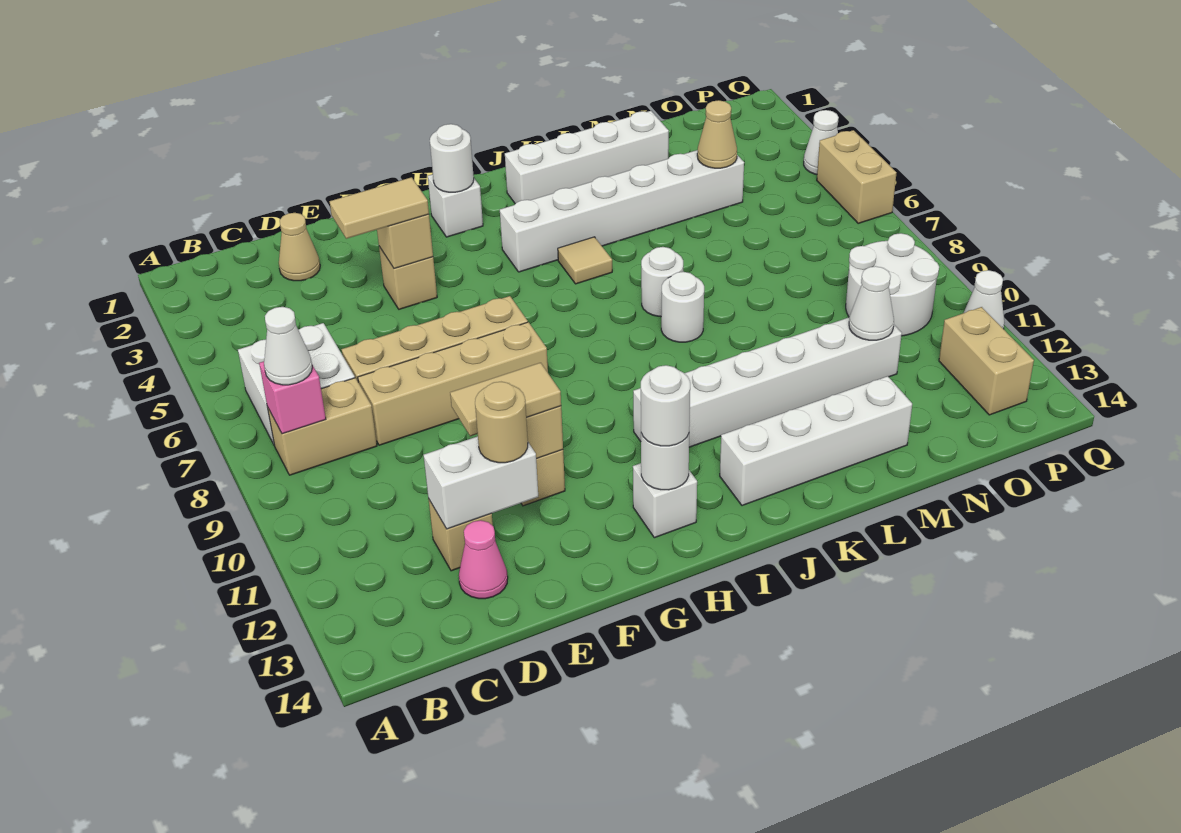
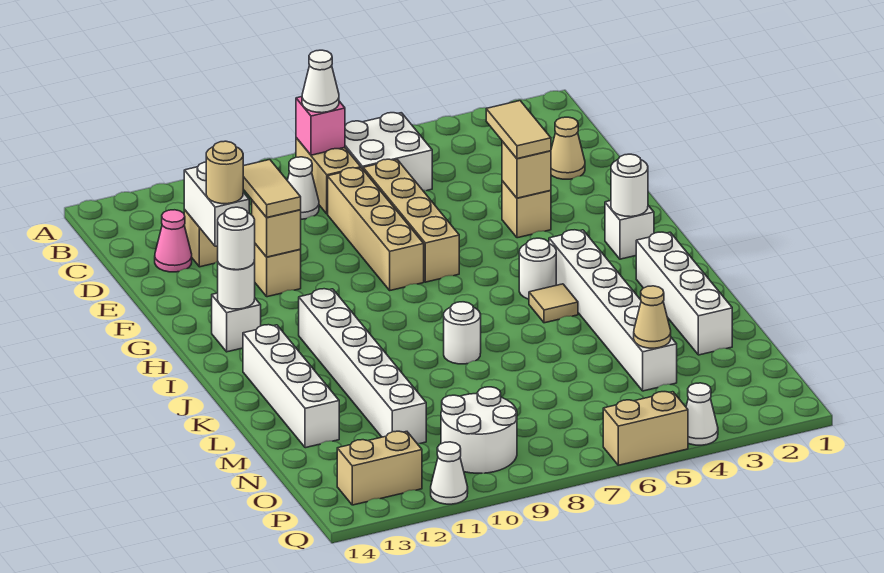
white round brick K7 level 1 -> white round brick I5 level 1
white cone N11 level 2 -> white cone C9 level 1

